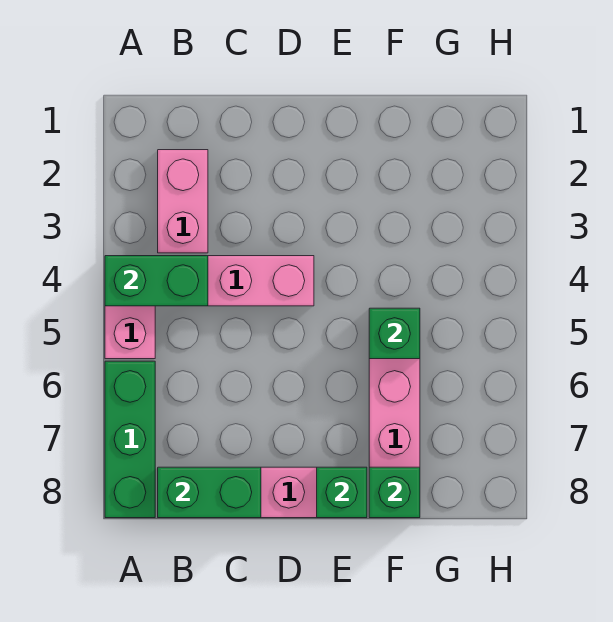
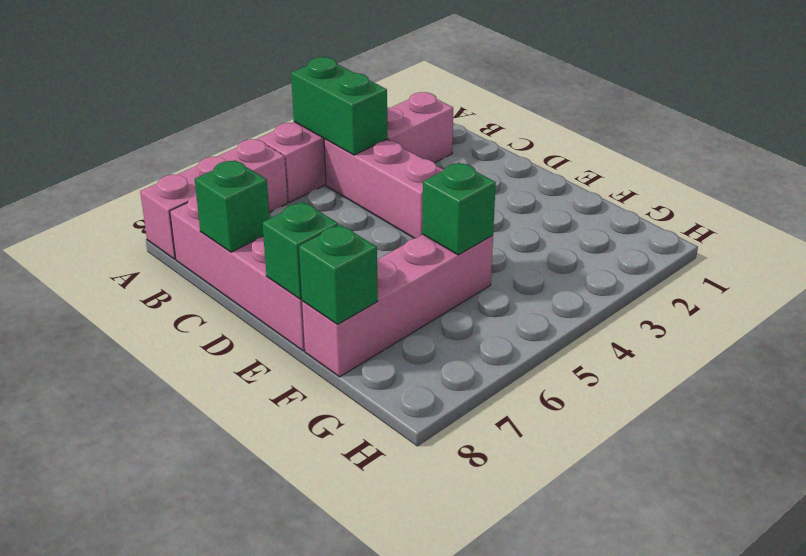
green brick A6:A8 level 1 -> pink brick A6:A8 level 1
green brick B8:C8 level 2 -> green brick C8 level 2

